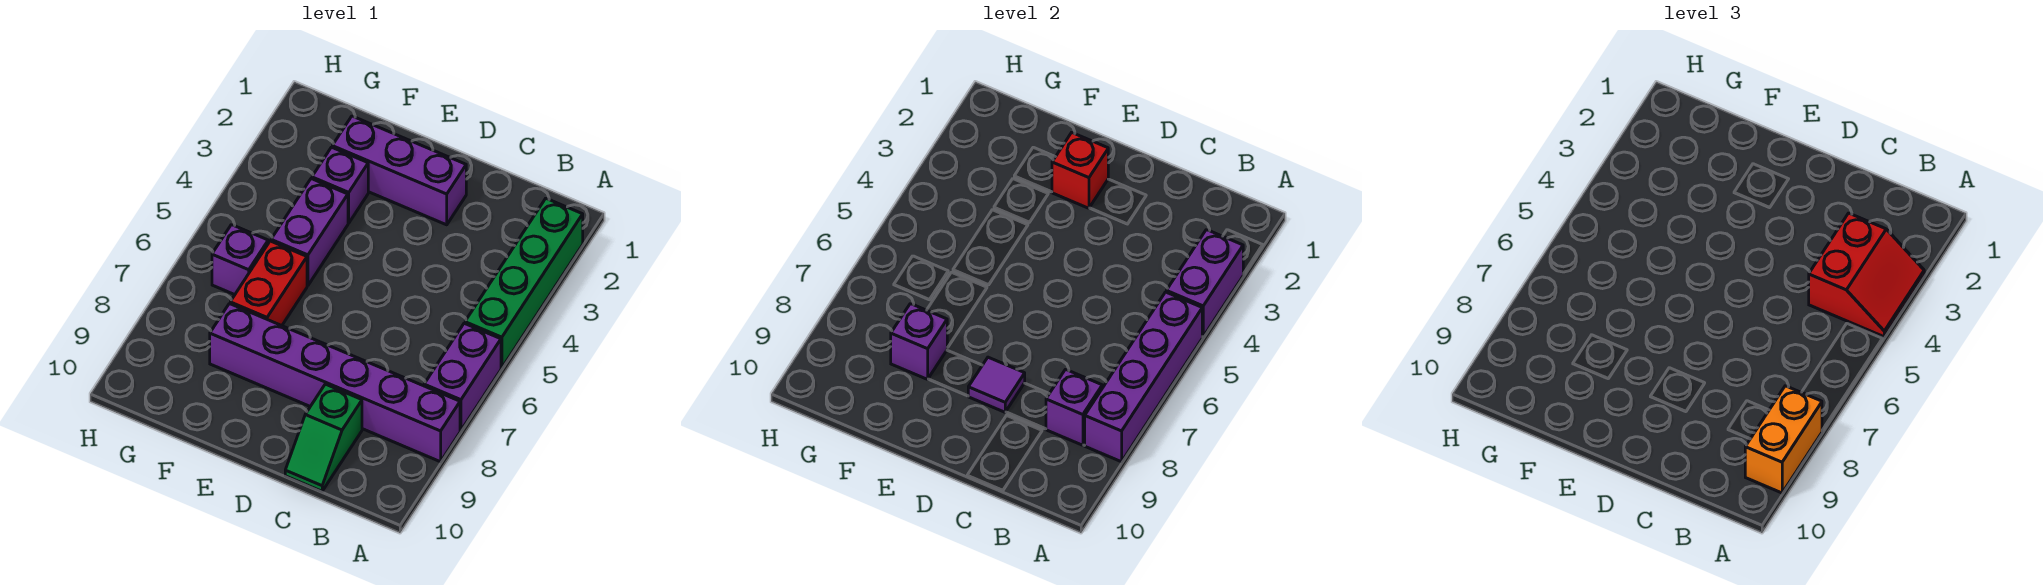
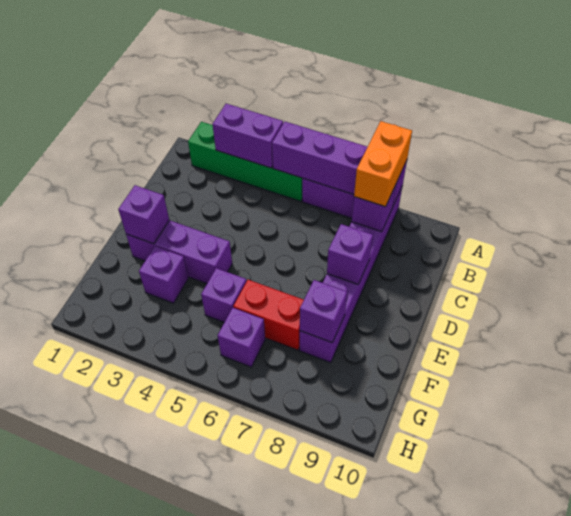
red slope A3:B4 level 3 top B -> none
orange brick A8:A9 level 3 -> orange brick A8:B8 level 3
green slope C9:C10 level 1 top 9 -> none
purple brick D2:F2 level 1 -> purple brick E2:E4 level 1
purple tile D8 level 2 -> purple brick D8 level 2
red brick E2 level 2 -> purple brick E2 level 2
purple brick F4:F5 level 1 -> purple brick F5 level 1

